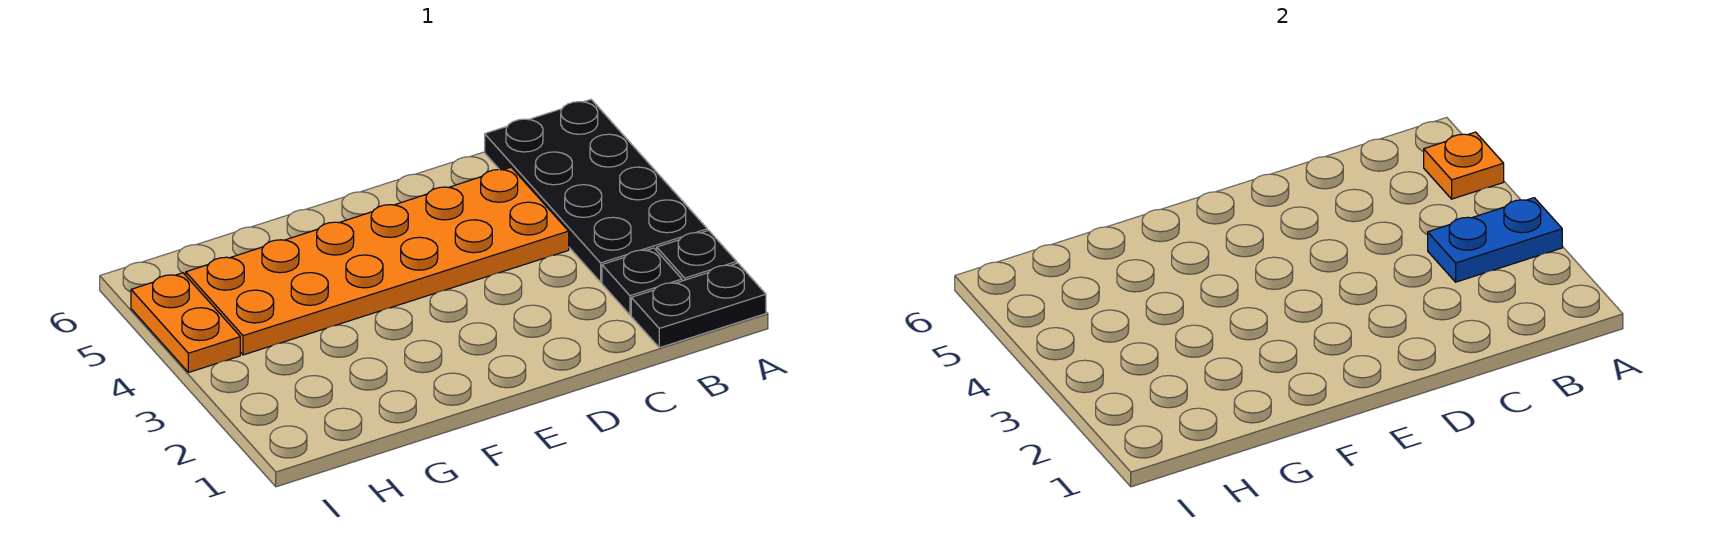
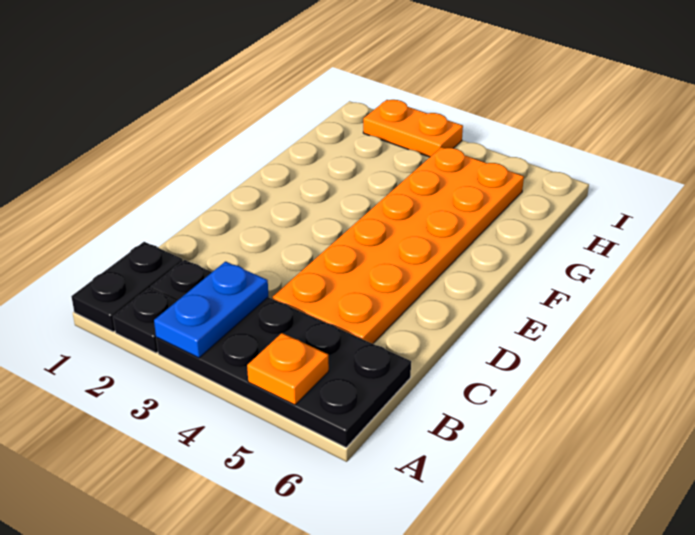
orange plate I4:I5 level 1 -> orange plate I2:I3 level 1

